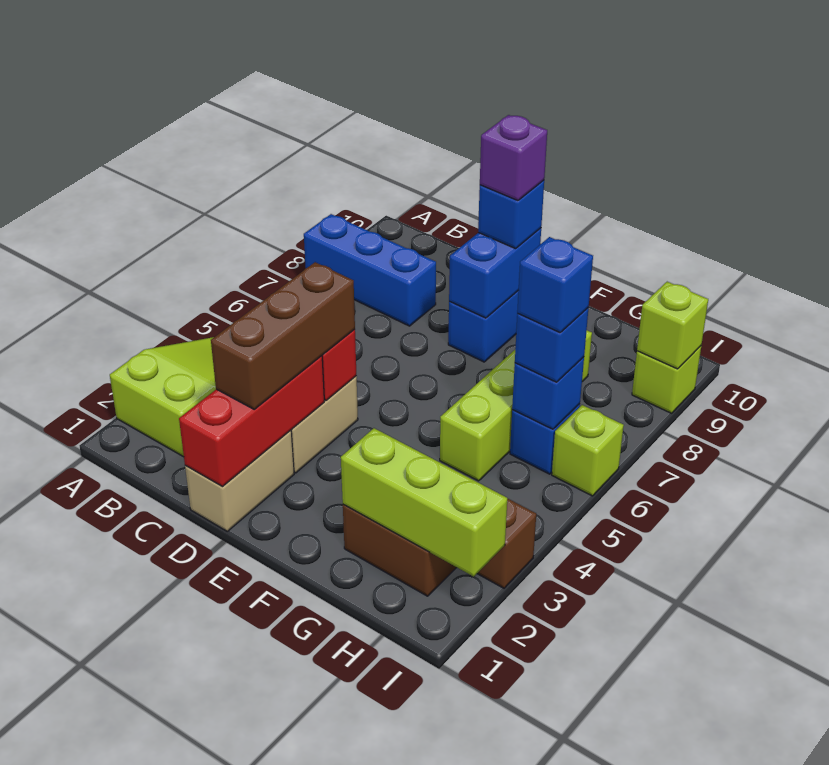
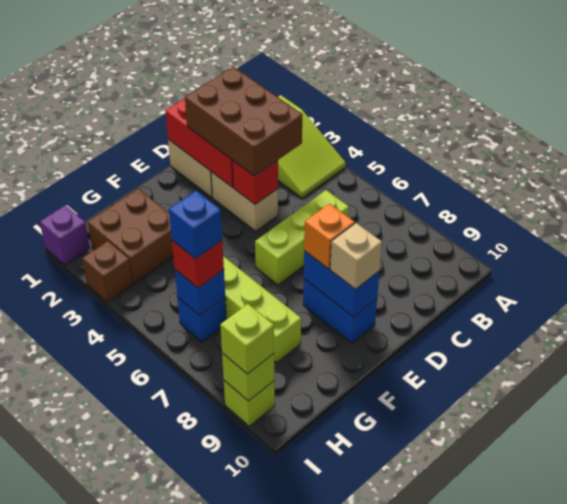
blue brick A8:C8 level 1 -> none
brown brick D2:D4 level 3 -> brown brick C2:D4 level 3
none -> orange brick E8 level 3
blue brick E9 level 3 -> tan brick E9 level 3
purple brick E9 level 4 -> purple brick I1 level 1
lime brick G2:I2 level 2 -> lime brick C6:E6 level 1
blue brick H6 level 3 -> red brick H6 level 3
lime brick I6 level 1 -> lime brick I9 level 3

